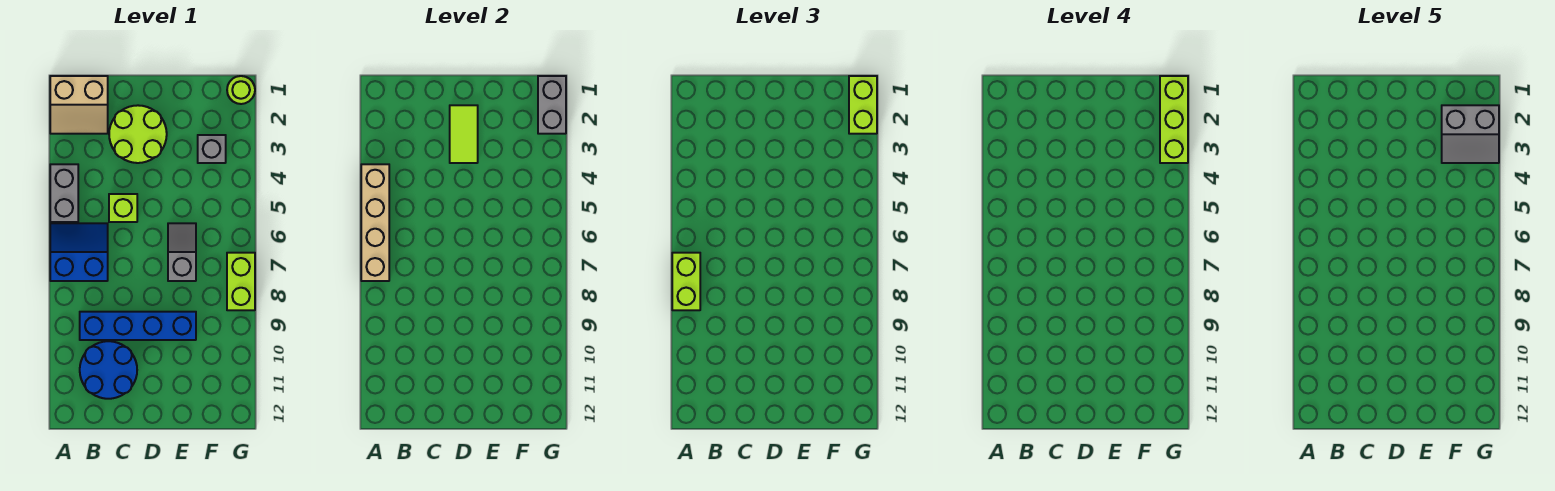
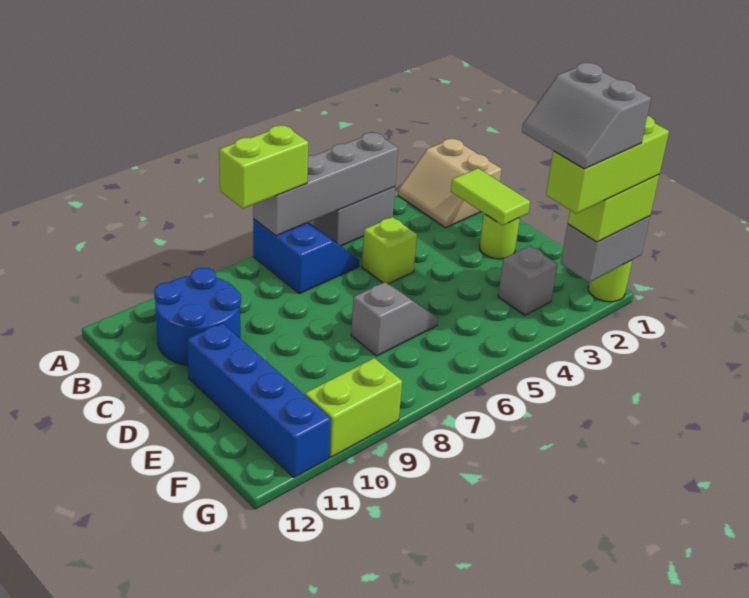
tan brick A4:A7 level 2 -> grey brick A4:A7 level 2
blue brick B9:E9 level 1 -> blue brick D11:G11 level 1
lime round brick C2:D3 level 1 -> lime round brick D2 level 1
lime tile D2:D3 level 2 -> lime tile C2:D2 level 2
lime brick G7:G8 level 1 -> lime brick G9:G10 level 1

